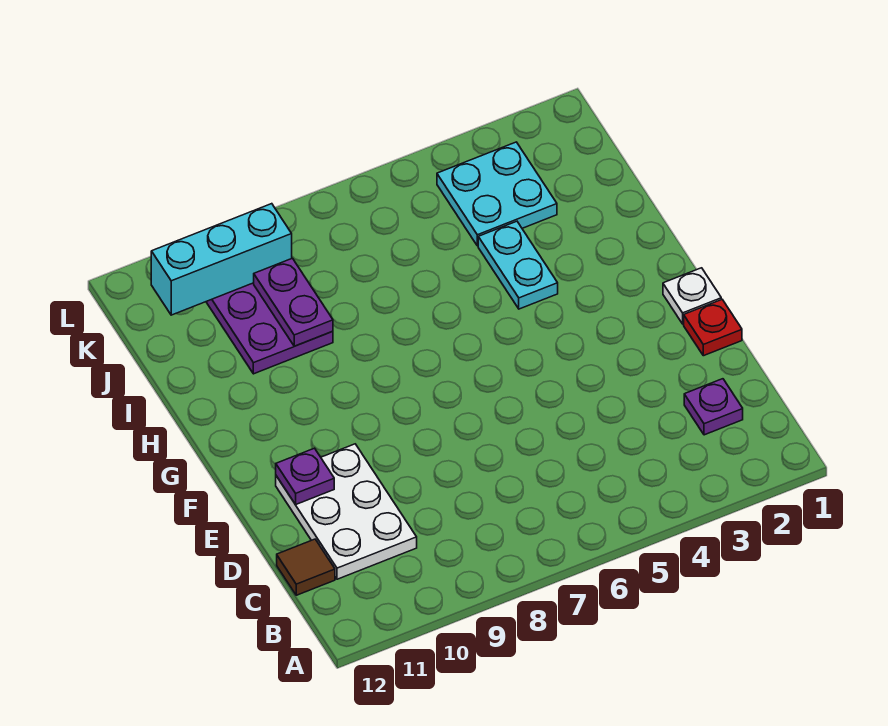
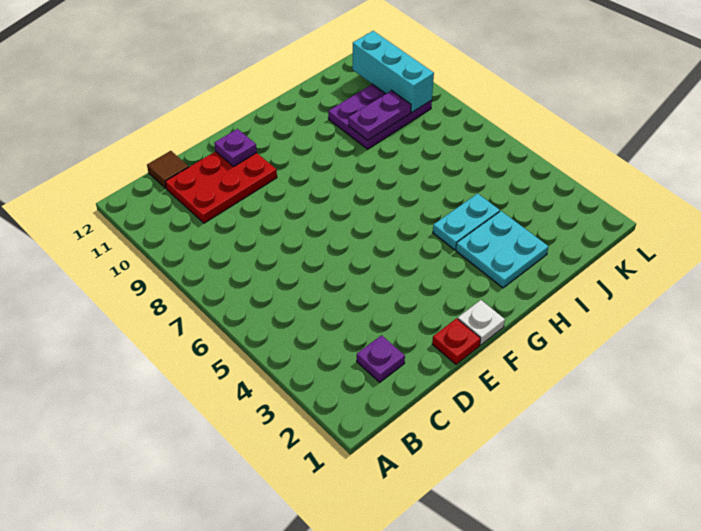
white plate C10:E11 level 1 -> red plate C10:E11 level 1
cyan plate J3:K4 level 1 -> cyan plate H2:I3 level 1

